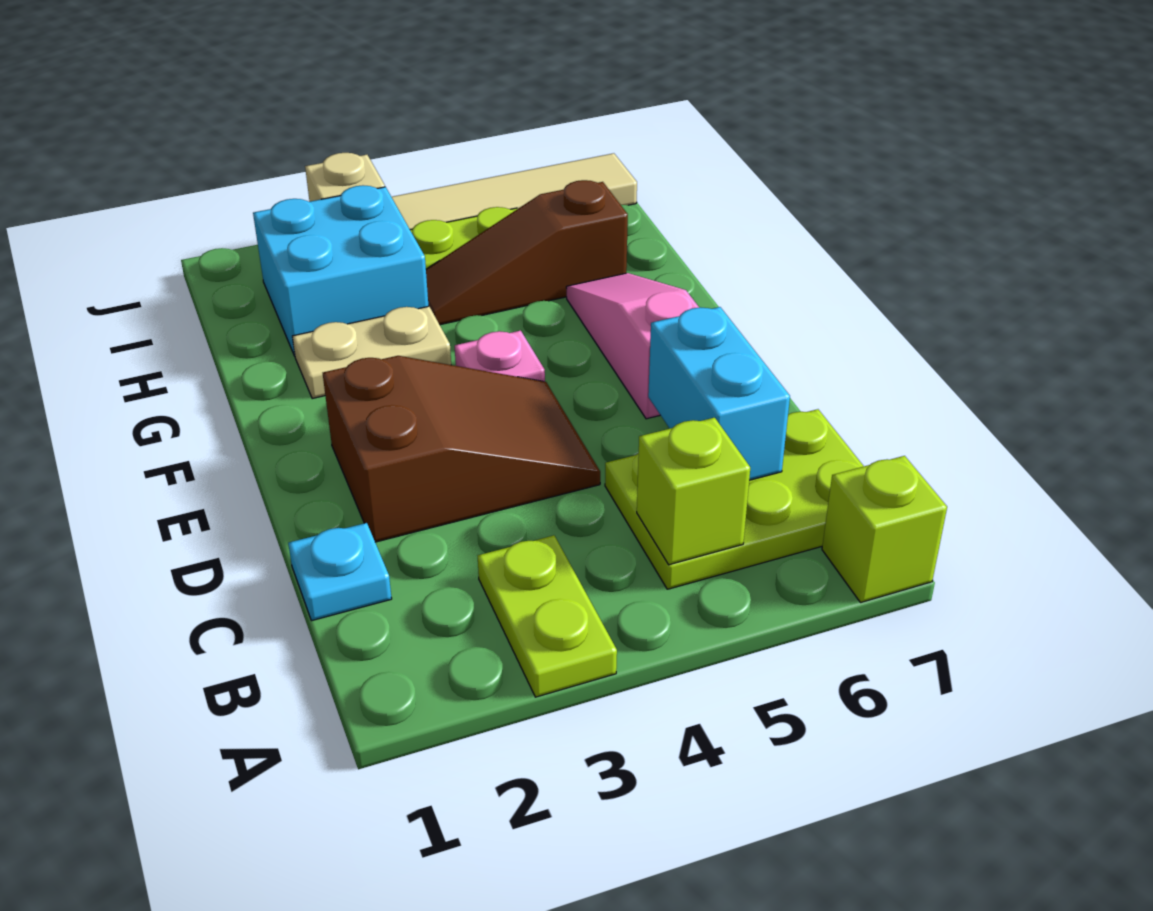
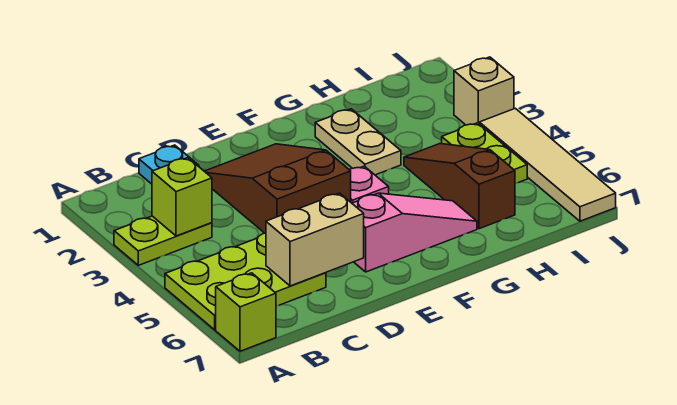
lime plate B5:C7 level 1 -> lime plate A5:C6 level 1
lime brick B5 level 2 -> lime brick B3 level 2
cyan brick C6:D6 level 2 -> tan brick C6:D6 level 2
brown slope D2:E4 level 1 top 2 -> brown slope D2:E4 level 1 top 4
cyan brick H2:I3 level 1 -> none

